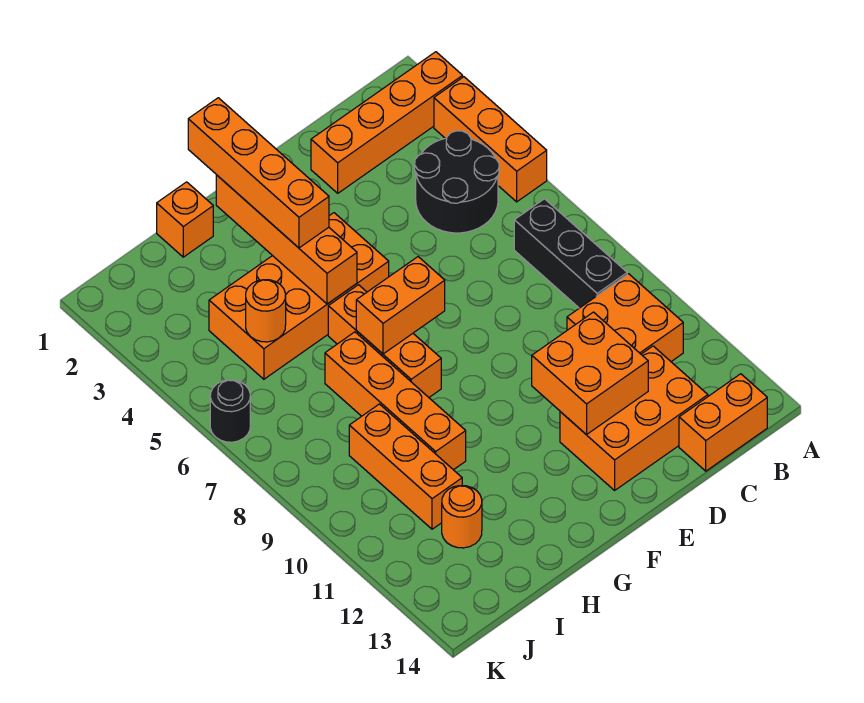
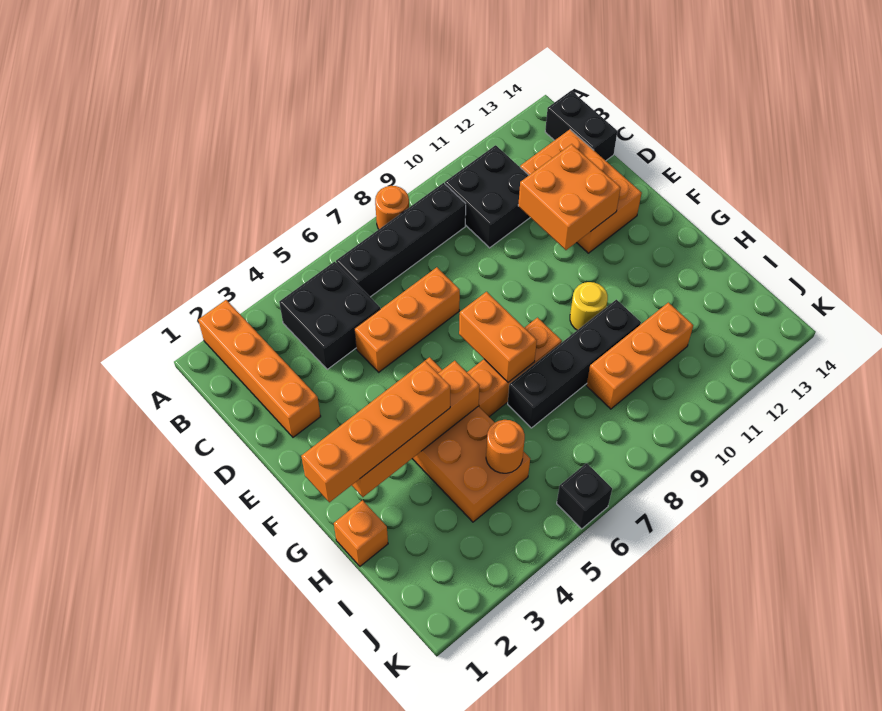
orange brick A3:A5 level 1 -> orange brick D5:D7 level 1
black round brick B4:C5 level 1 -> black brick B4:C5 level 1
black brick B7:B9 level 1 -> black brick B6:B9 level 1
orange brick B10:C11 level 1 -> black brick B10:C11 level 1
orange brick B14:C14 level 1 -> black brick B14:C14 level 1
none -> yellow round brick G10 level 1
orange brick H7:H10 level 1 -> black brick H7:H10 level 1
orange round brick I12 level 1 -> orange round brick A8 level 1
black round brick K6 level 1 -> black brick K6 level 1

